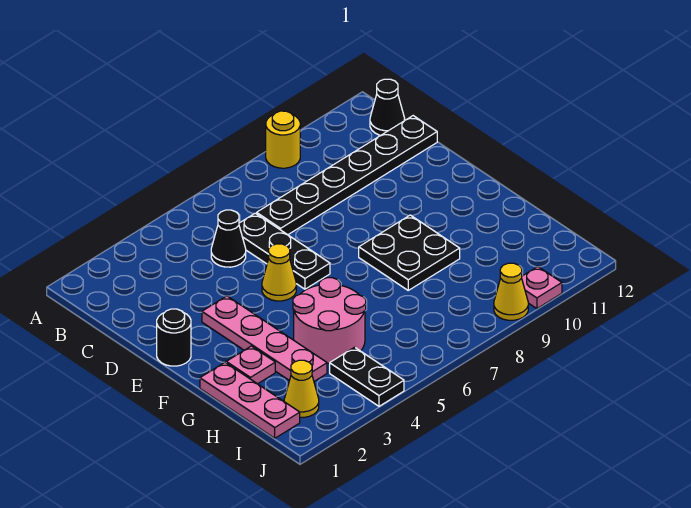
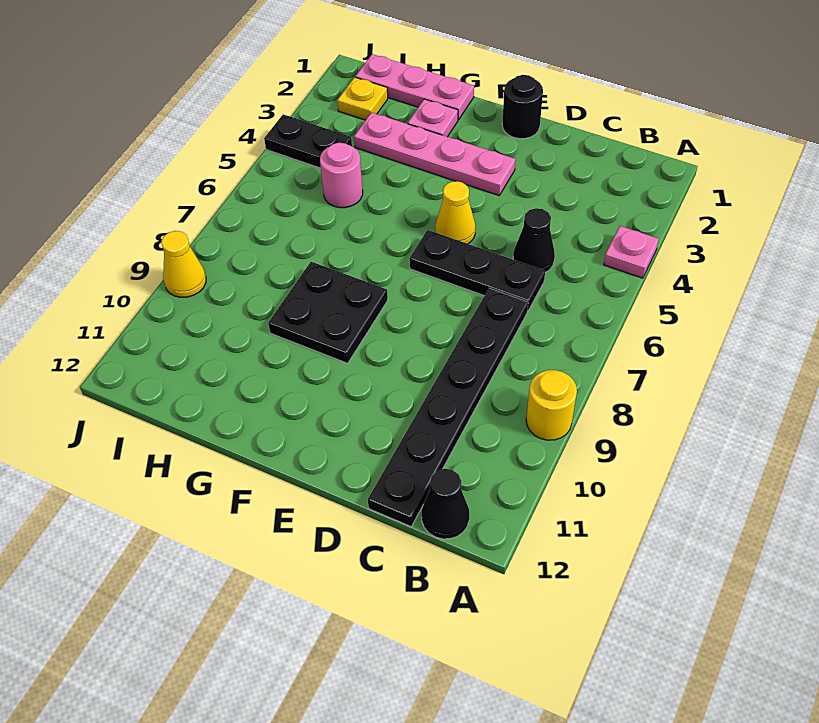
pink round brick G4:H5 level 1 -> pink round brick H5 level 1
yellow cone I2 level 1 -> yellow plate I2 level 1
pink plate J10 level 1 -> pink plate A4 level 1

